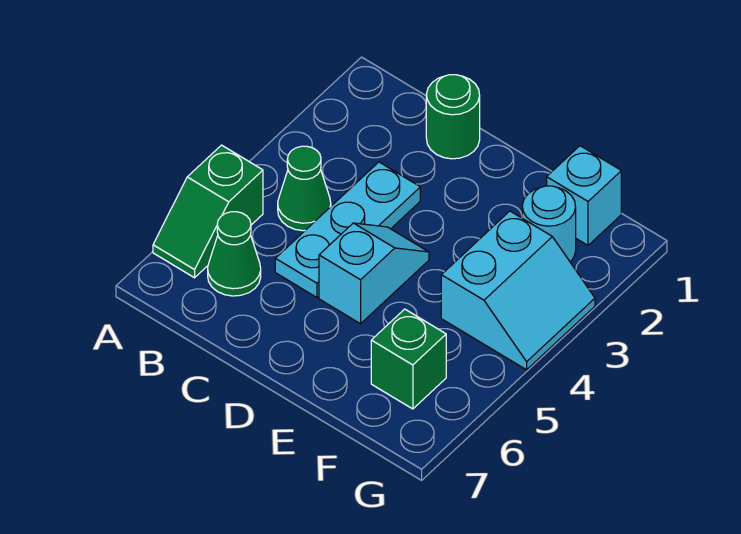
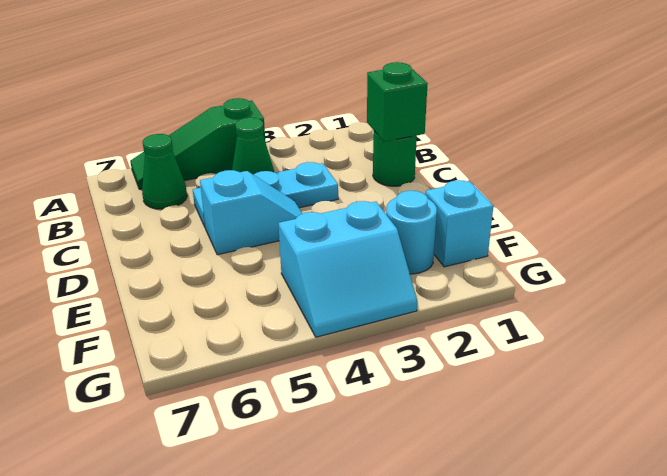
green slope A5:A6 level 1 top 5 -> green slope A4:A6 level 1 top 4
green brick F6 level 1 -> green brick C1 level 2

